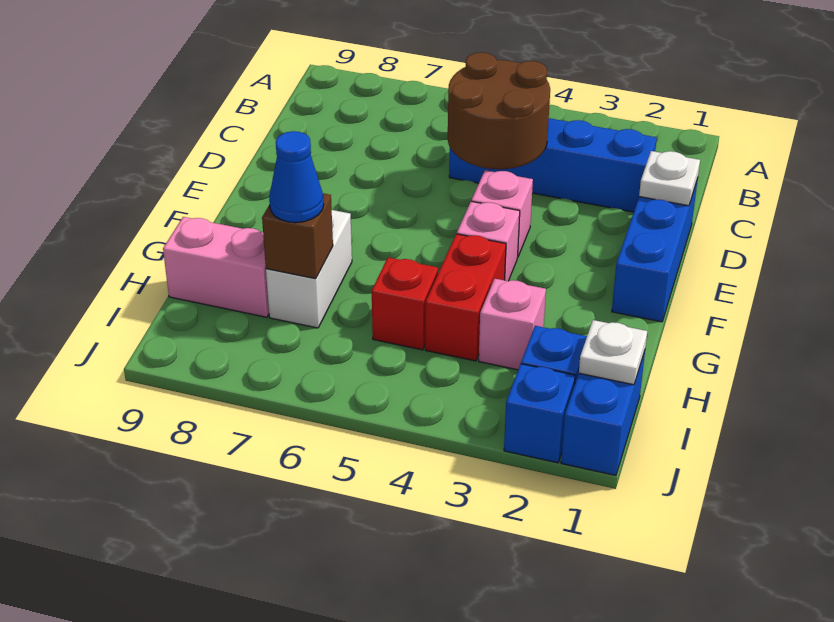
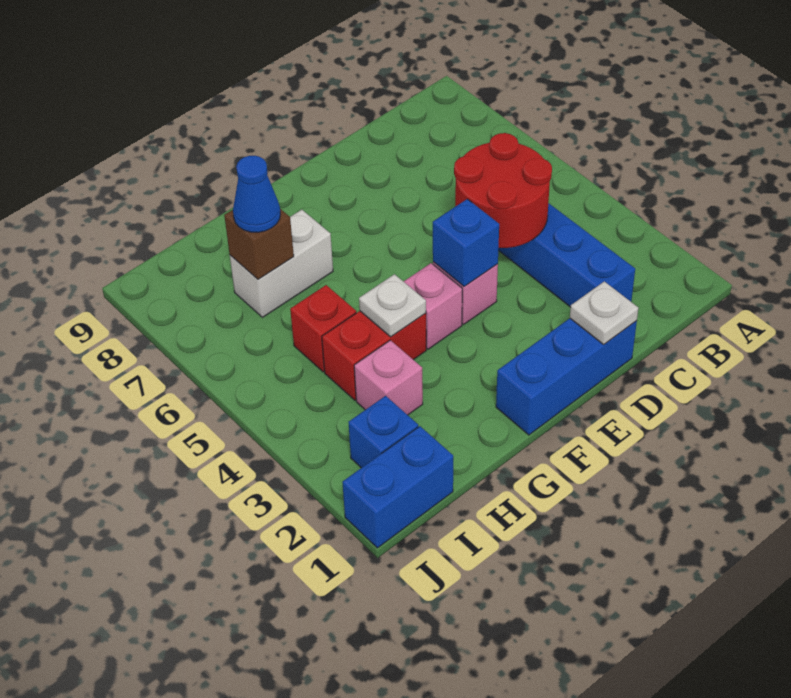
brown round brick C4:D5 level 2 -> red round brick C4:D5 level 2
pink brick H8:H9 level 1 -> none
white plate I1 level 2 -> white plate G4 level 2
blue brick J2 level 1 -> blue brick E4 level 2

